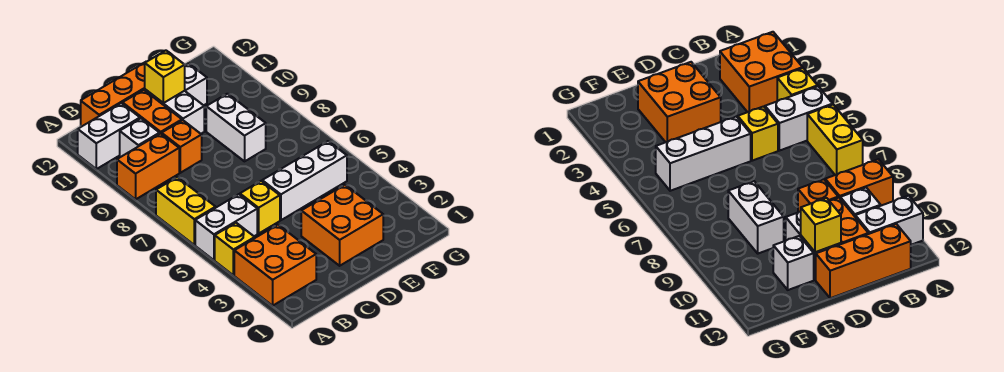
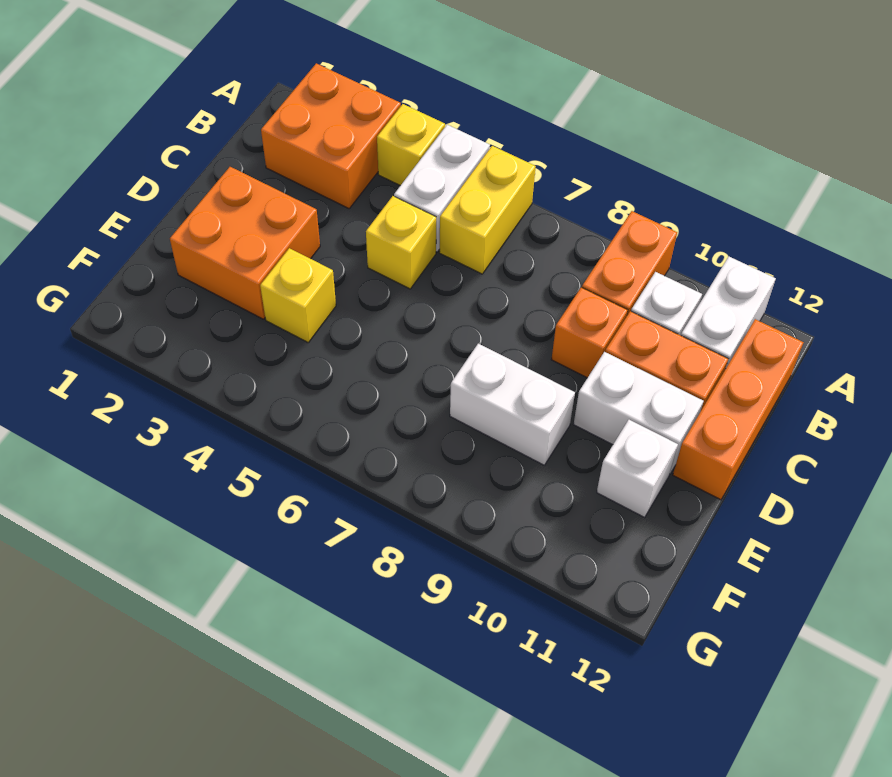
yellow brick A6:A7 level 1 -> yellow brick A6:B6 level 1
white brick D5:F5 level 1 -> none
yellow brick D11 level 2 -> yellow brick E4 level 1

